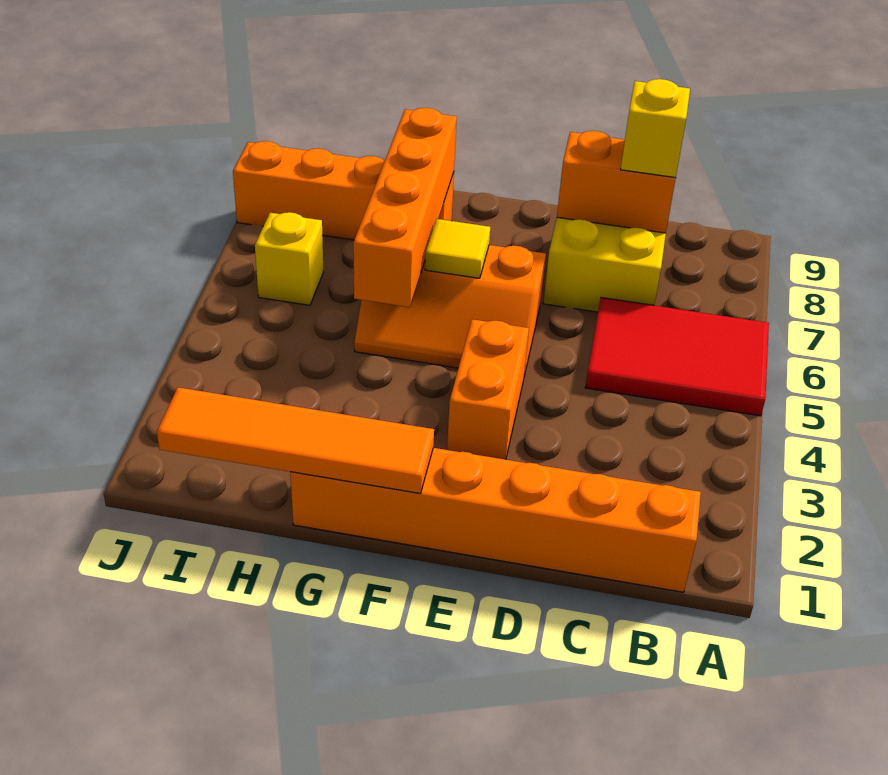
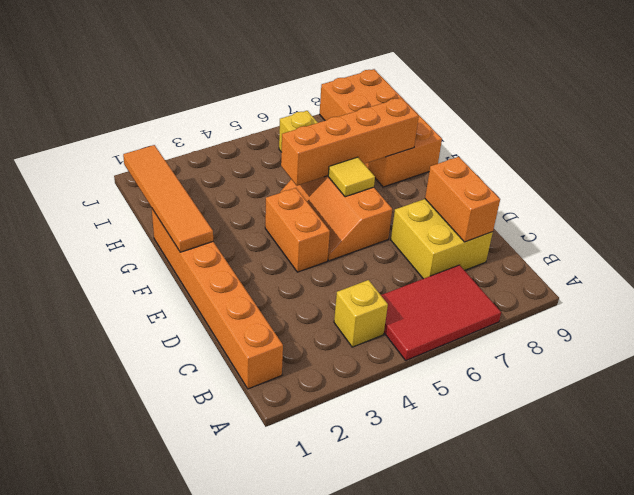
red tile A5:C6 level 1 -> red tile A5:B7 level 1
yellow brick C8 level 3 -> yellow brick B4 level 1
orange brick E3:E4 level 1 -> orange brick E4:F4 level 1
orange brick G8:J8 level 1 -> orange brick G8:J9 level 1

